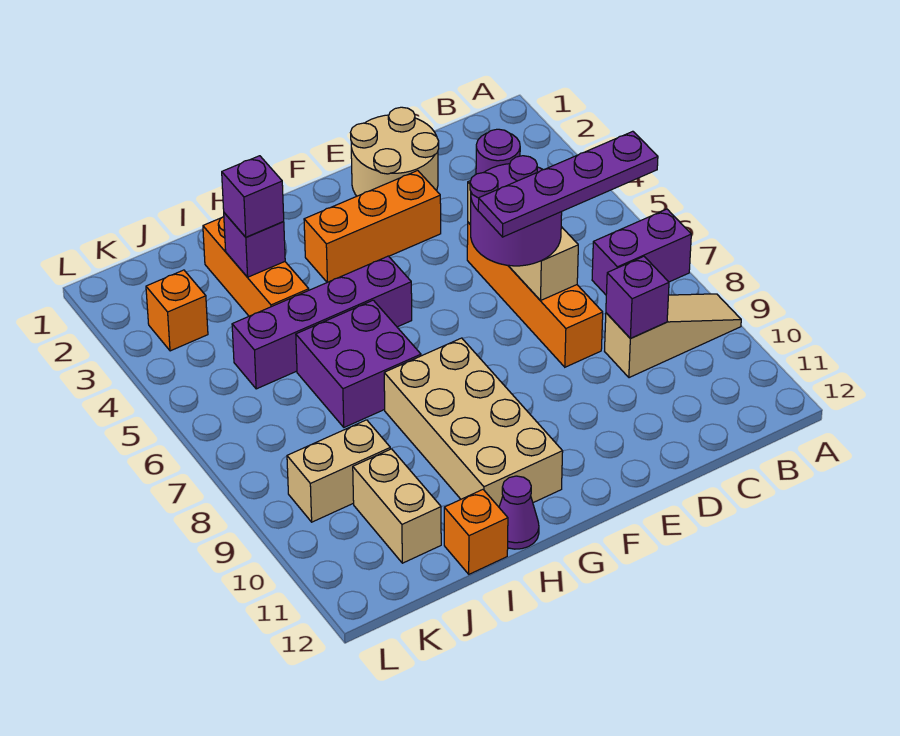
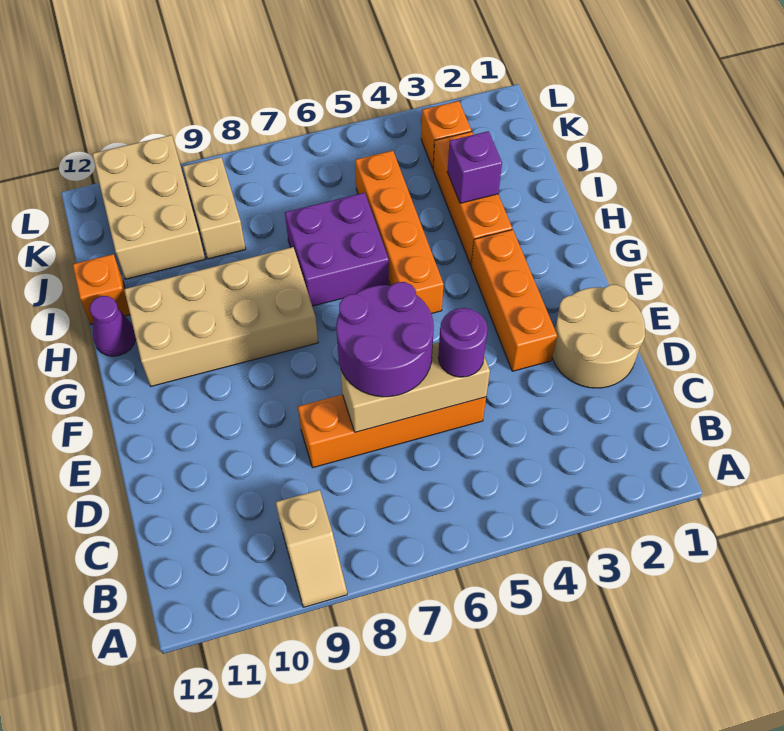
purple brick A7:B7 level 1 -> none
tan slope A9:C9 level 1 top C -> tan slope A9:B9 level 1 top B
purple plate B7:E7 level 4 -> none
purple brick C9 level 2 -> none
purple brick G5:J5 level 1 -> orange brick G5:J5 level 1
orange brick I2:I4 level 1 -> orange brick H3:J3 level 1
purple brick I3 level 3 -> none
tan brick J10:J11 level 1 -> tan brick J10:L11 level 1

